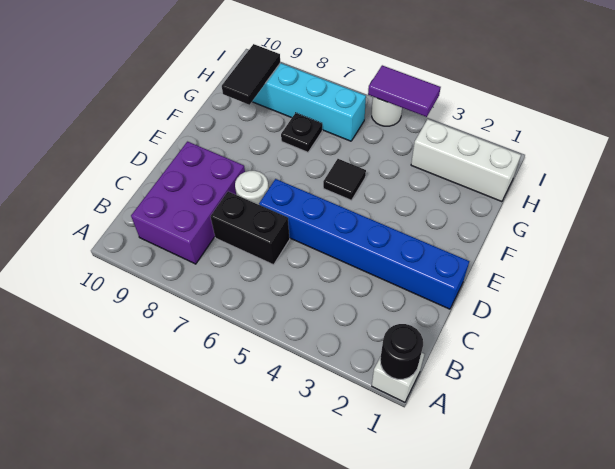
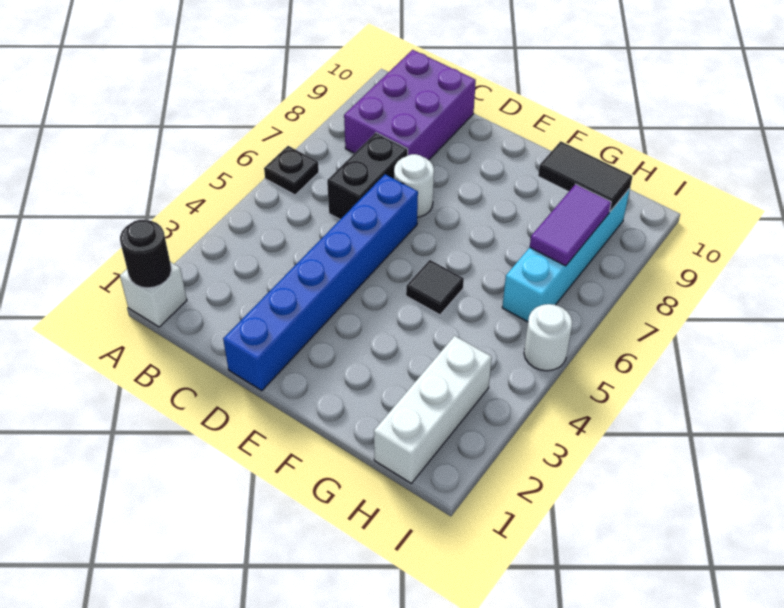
purple brick B8:D9 level 1 -> purple brick B8:C10 level 1
black plate G7 level 1 -> black plate A6 level 1
purple tile I4:I5 level 2 -> purple tile H7:H8 level 2

